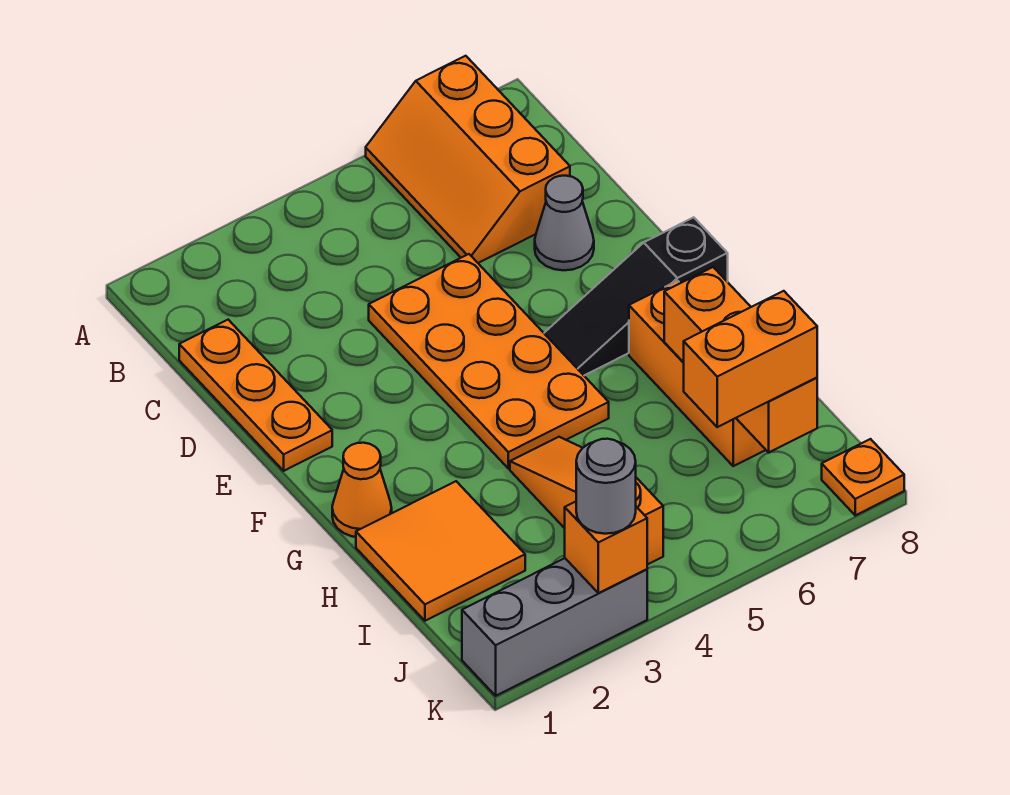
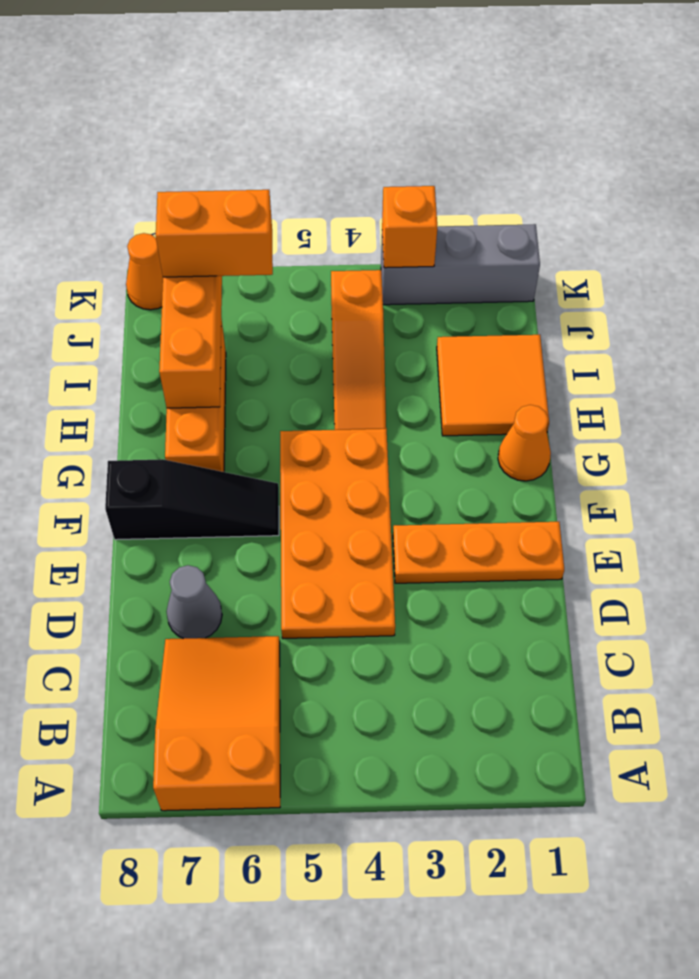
orange slope A6:C7 level 1 top 7 -> orange slope A6:C7 level 1 top A
orange plate C1:E1 level 1 -> orange plate E1:E3 level 1
grey round brick K3 level 3 -> none
orange plate K8 level 1 -> orange cone K8 level 1

